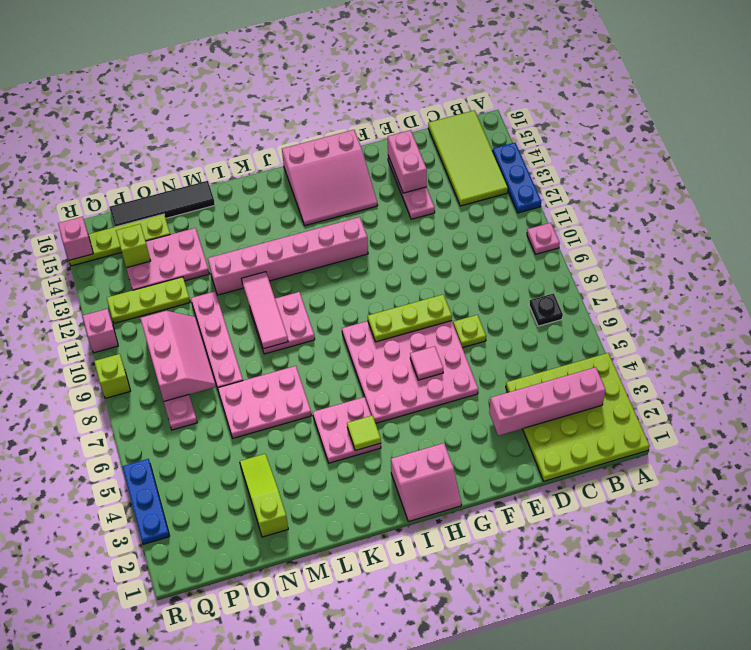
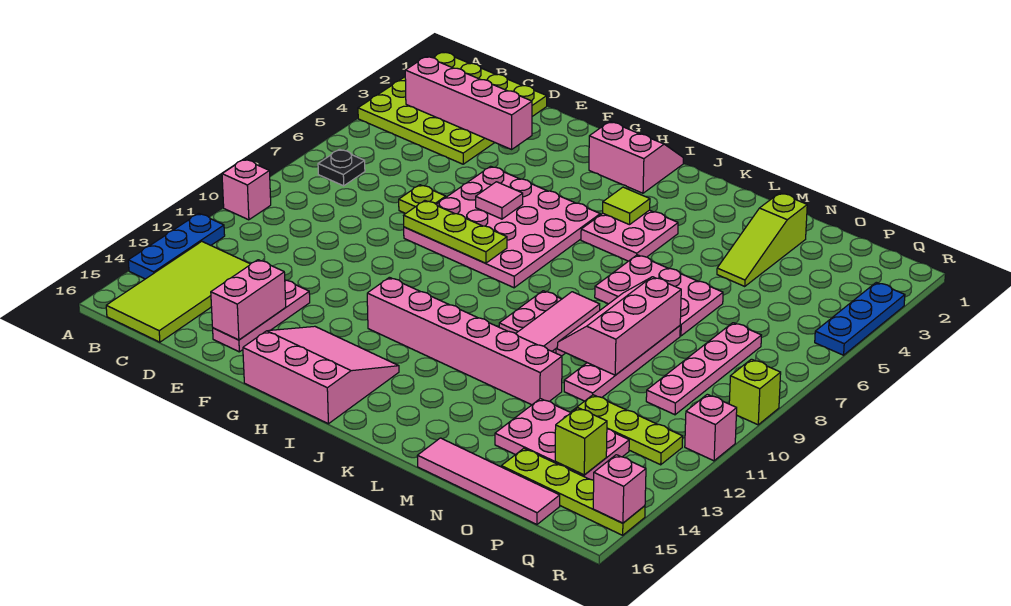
pink plate A10 level 1 -> pink brick A10 level 1
black tile M16:P16 level 1 -> pink tile M16:P16 level 1
pink slope O8:P10 level 2 top P -> pink slope M8:N10 level 2 top N

